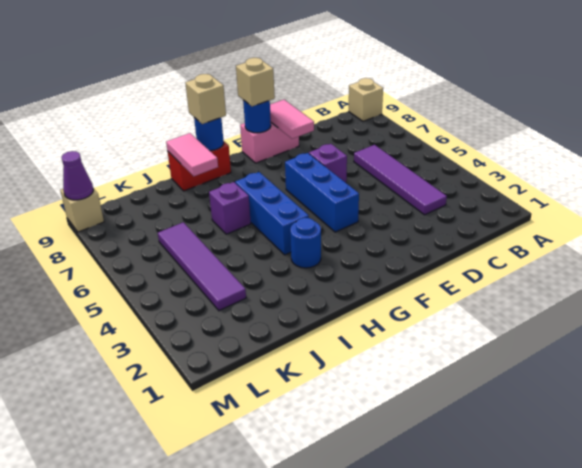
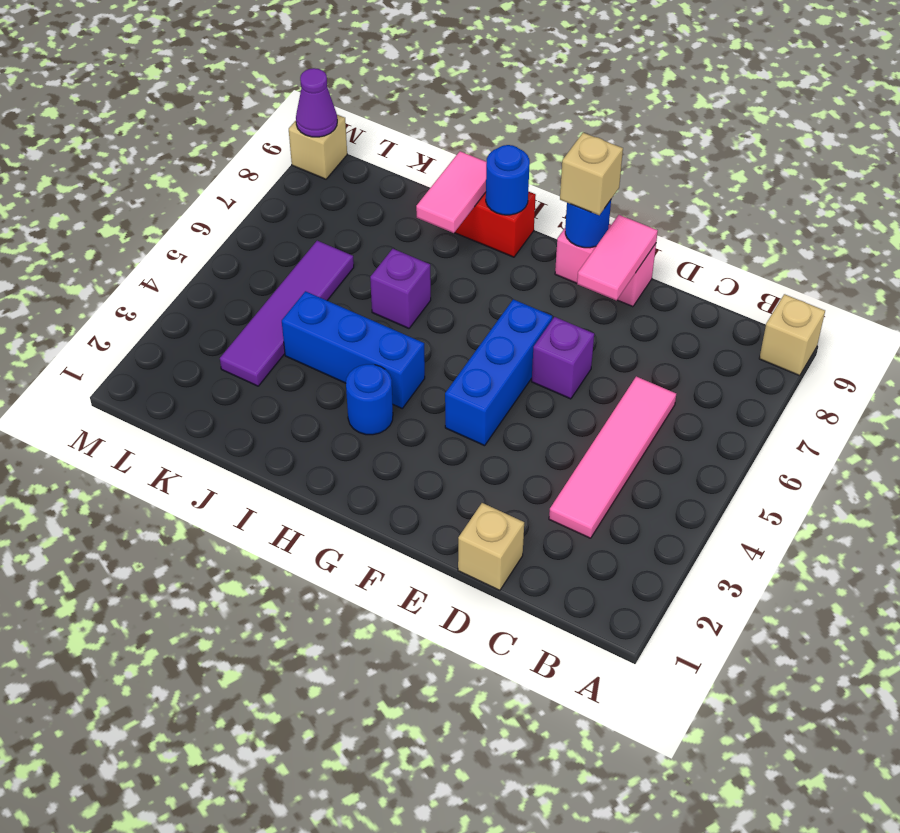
purple tile C3:C6 level 1 -> pink tile C3:C6 level 1
blue brick H4:H6 level 1 -> blue brick H4:J4 level 1
tan brick H9 level 3 -> tan brick D1 level 1

